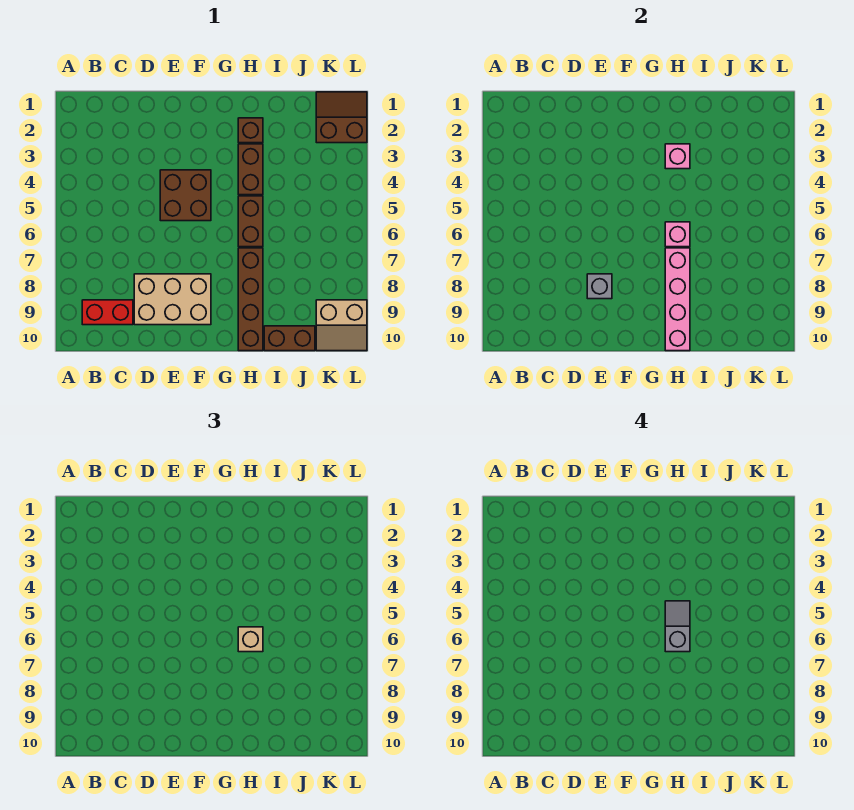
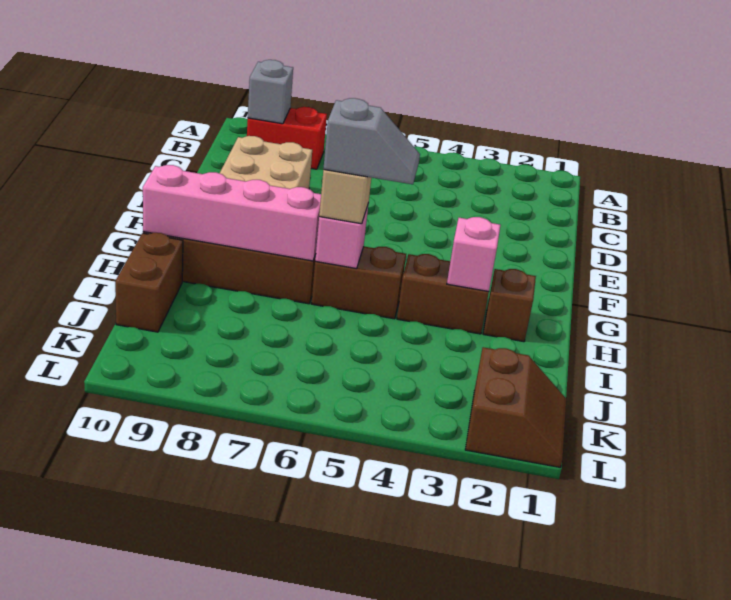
red brick B9:C9 level 1 -> red brick B8:B9 level 1
brown brick E4:F5 level 1 -> none
grey brick E8 level 2 -> grey brick B9 level 2
tan slope K9:L10 level 1 top 9 -> none

